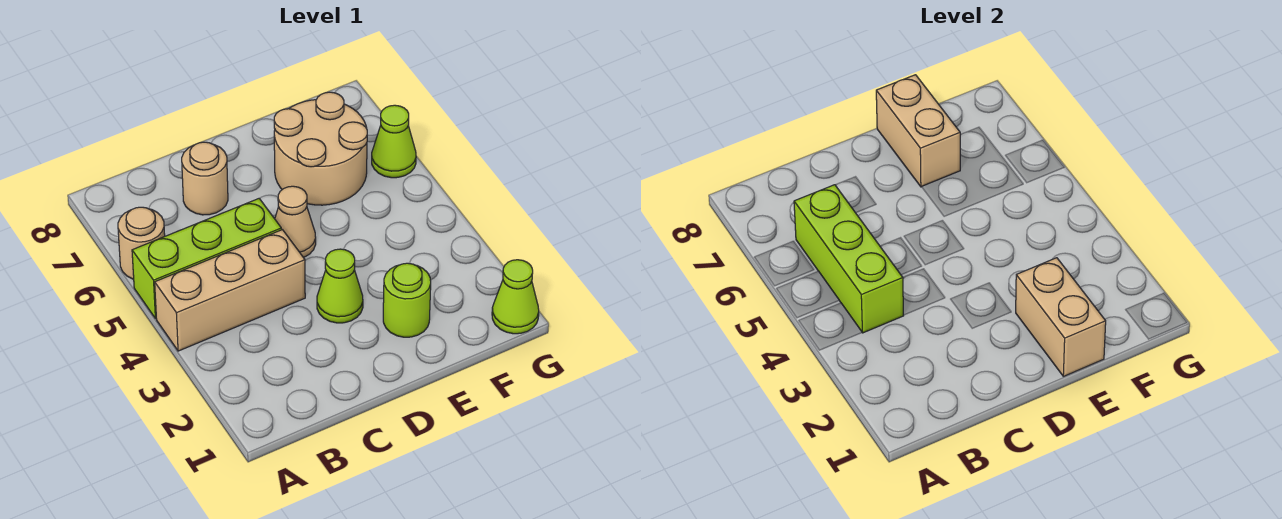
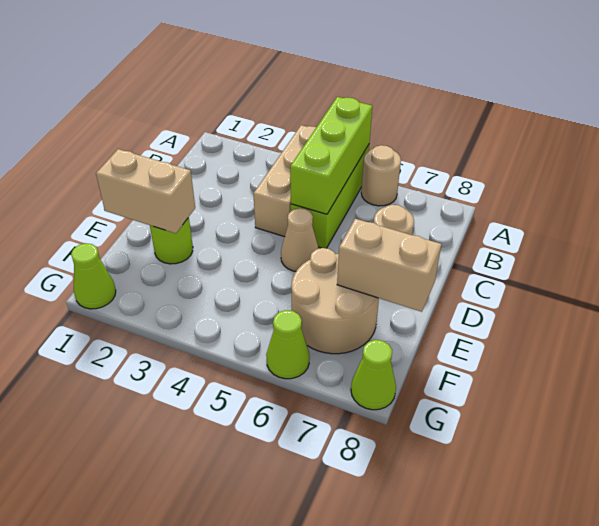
lime brick B4:B6 level 2 -> lime brick A5:C5 level 2
lime cone D3 level 1 -> lime cone G8 level 1

